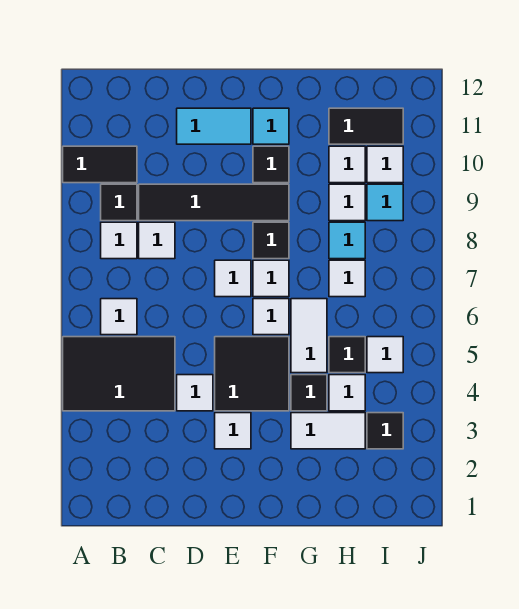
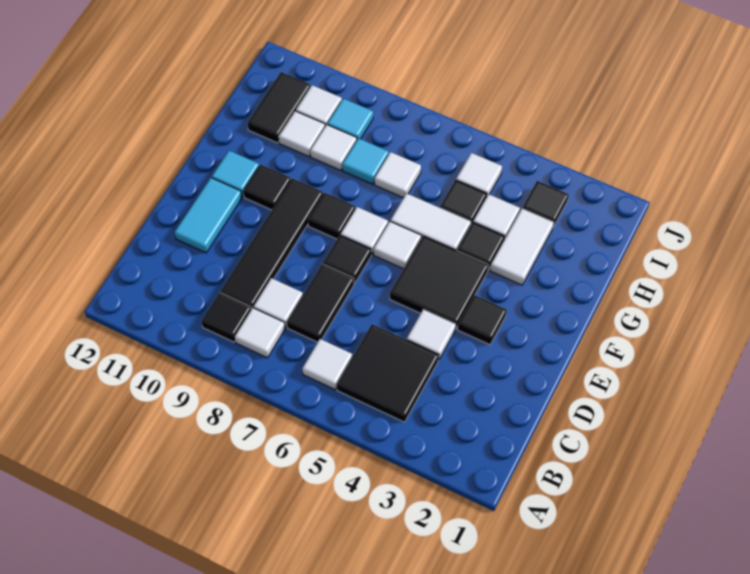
black tile A4:C5 level 1 -> black tile B4:C5 level 1
black tile A10:B10 level 1 -> black tile C7:D7 level 1
white tile E3 level 1 -> black tile E3 level 1
white tile E7 level 1 -> black tile E7 level 1

